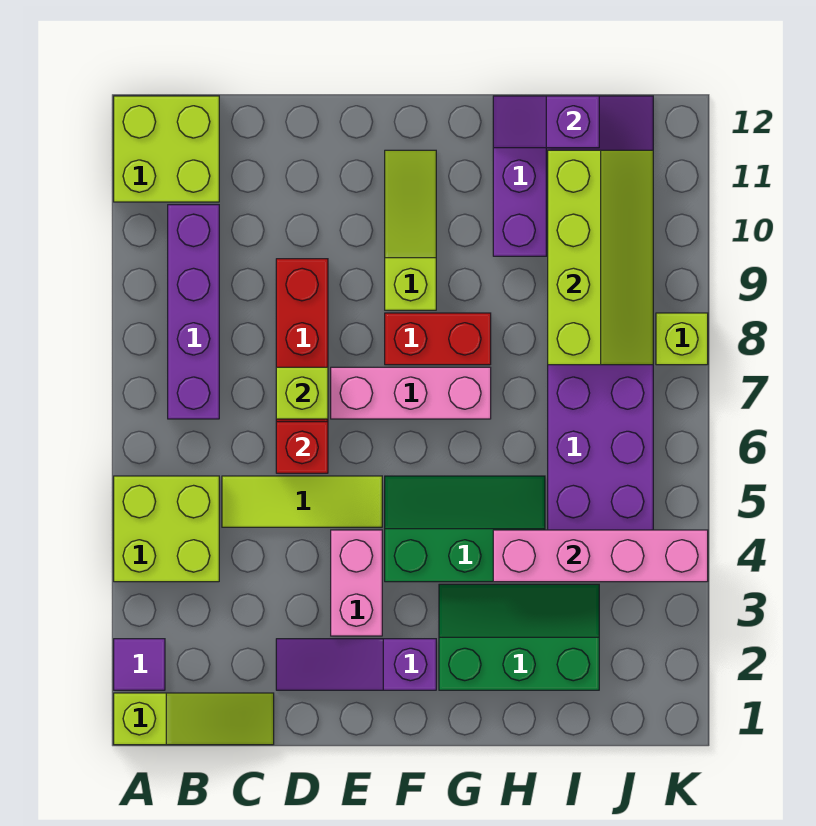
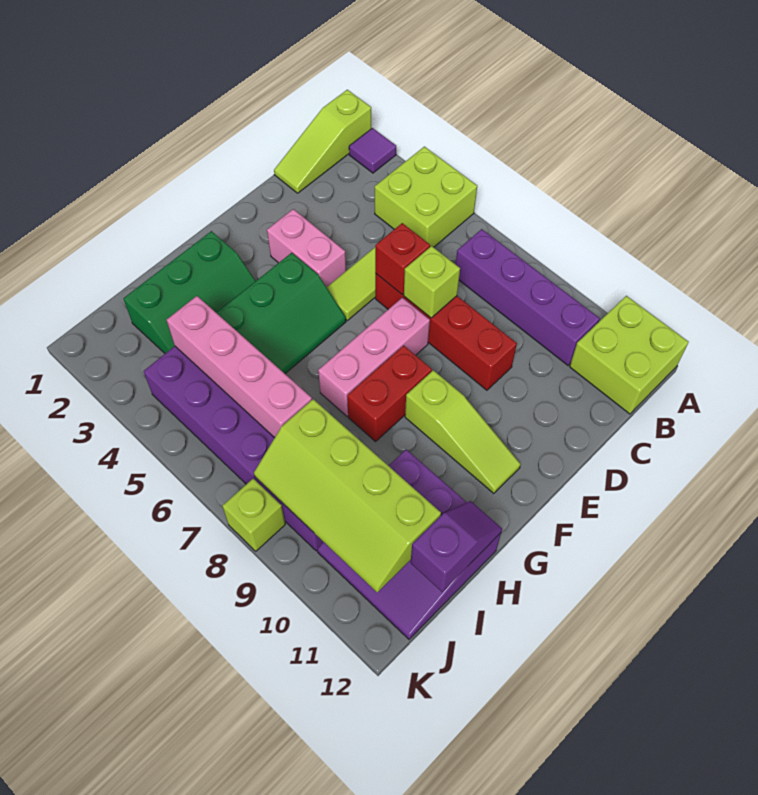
purple slope D2:F2 level 1 top F -> none
pink brick H4:K4 level 2 -> pink brick I4:I7 level 2

